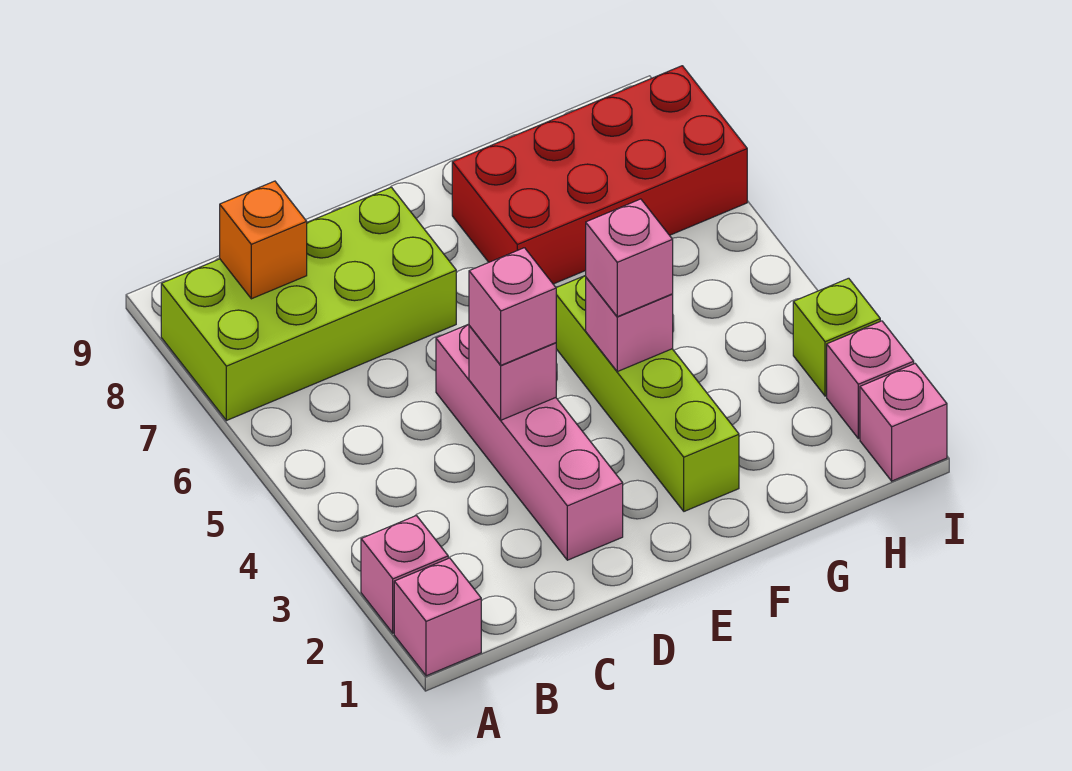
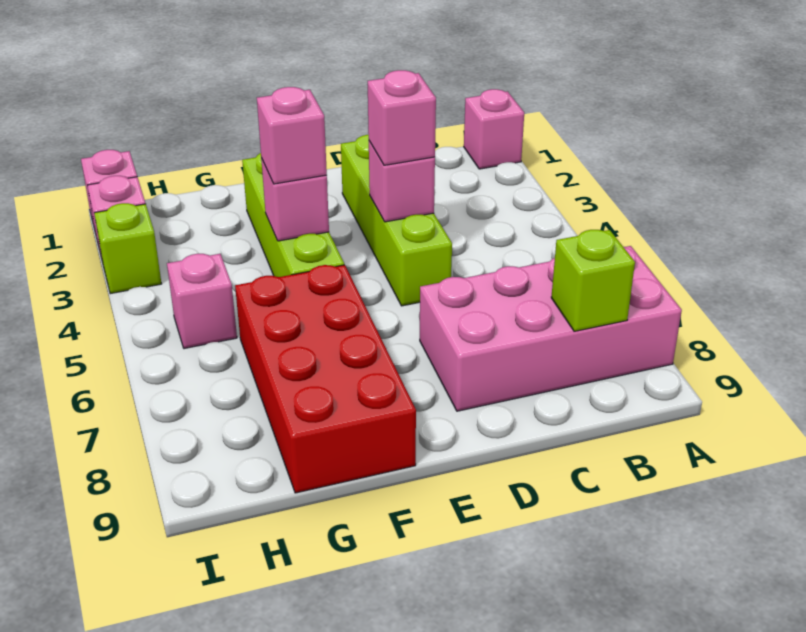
pink brick A2 level 1 -> pink brick H5 level 1
lime brick A7:D8 level 1 -> pink brick A7:D8 level 1
orange brick B8 level 2 -> lime brick B8 level 2
pink brick D2:D5 level 1 -> lime brick D2:D5 level 1
red brick F7:I8 level 1 -> red brick F6:G9 level 1

